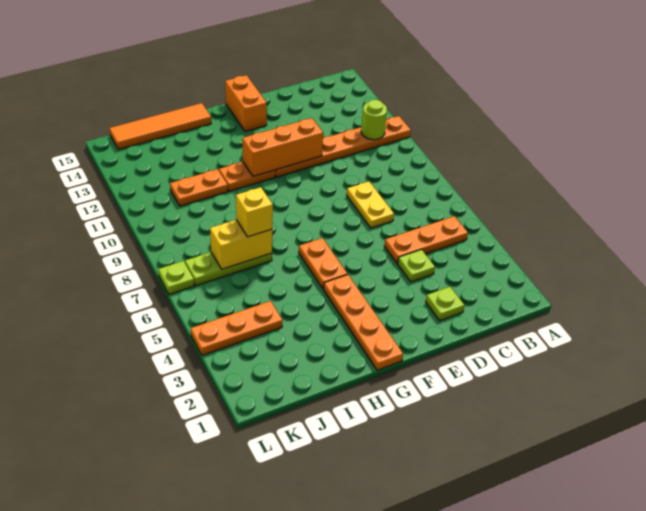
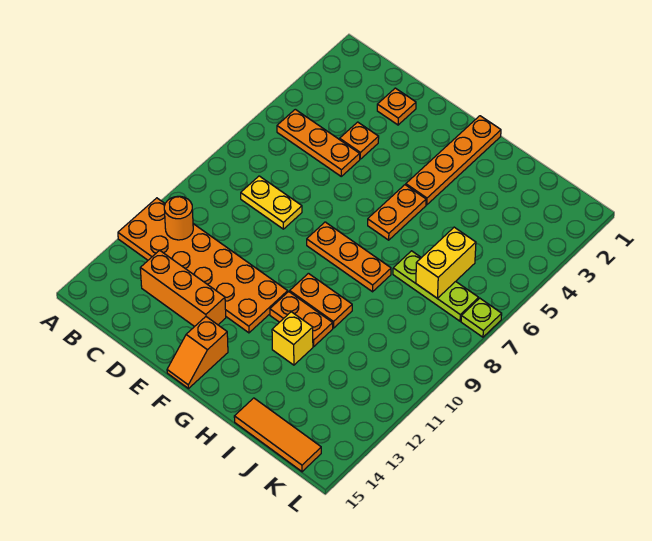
orange plate A11:F11 level 1 -> orange plate A11:F12 level 1
lime round brick B11 level 2 -> orange round brick B11 level 2
lime plate D2 level 1 -> orange plate D2 level 1
lime plate D4 level 1 -> orange plate D4 level 1
yellow plate D7:D8 level 1 -> yellow plate C8:D8 level 1
orange brick E11:G11 level 2 -> orange brick C13:E13 level 1
orange brick F14:F15 level 1 -> orange slope F14:F15 level 1 top 14
orange tile H15:K15 level 1 -> orange tile I15:K15 level 1
yellow brick I7:J7 level 2 -> yellow brick J6:J7 level 2
yellow brick I7 level 3 -> yellow brick H12 level 1
orange plate I11:J11 level 1 -> orange plate G10:H10 level 1
orange plate J4:L4 level 1 -> orange plate F8:H8 level 1

